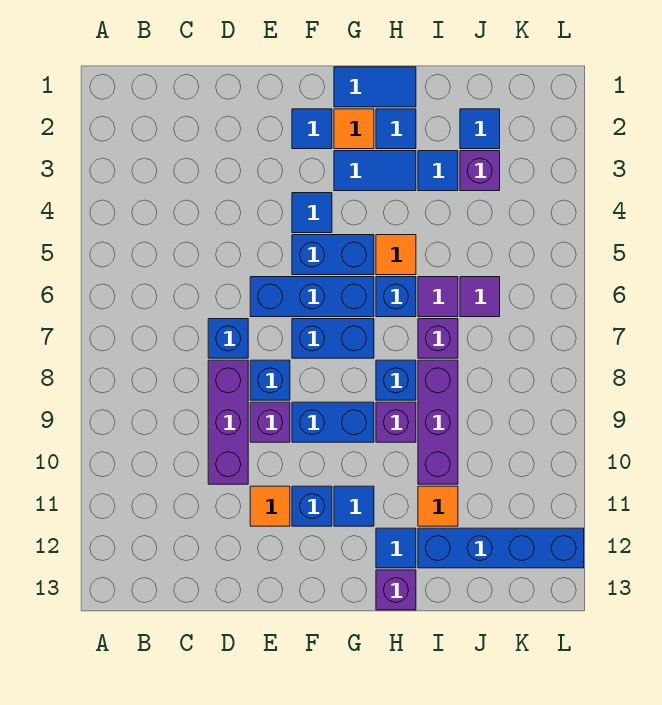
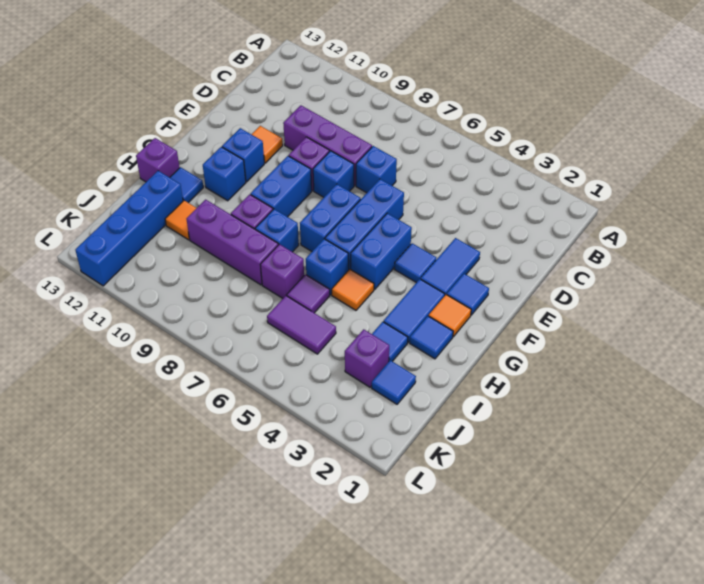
blue tile G1:H1 level 1 -> blue tile E3:F3 level 1
blue tile G11 level 1 -> blue brick G11 level 1
purple tile J6 level 1 -> purple tile J5:J6 level 1

